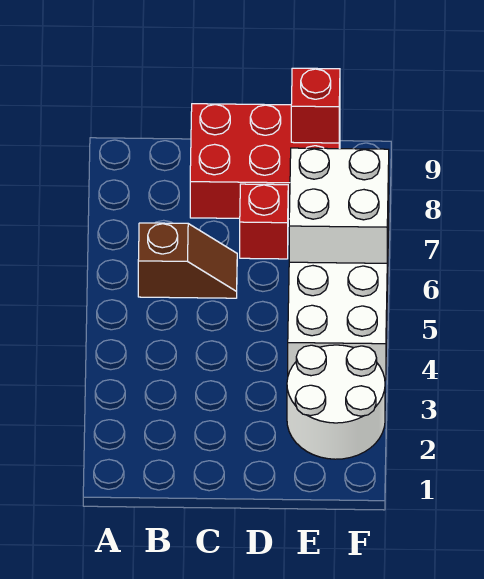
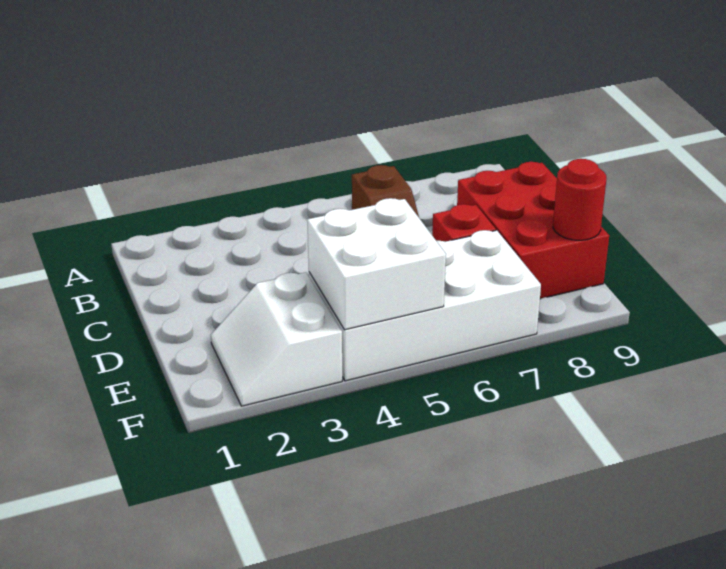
white round brick E2:F3 level 1 -> white slope E2:F3 level 1 top 3
white brick E6:F7 level 2 -> white brick E4:F5 level 2
red brick E9 level 2 -> red round brick E9 level 2

